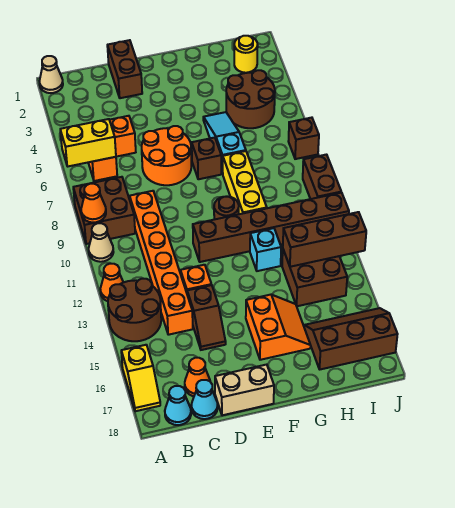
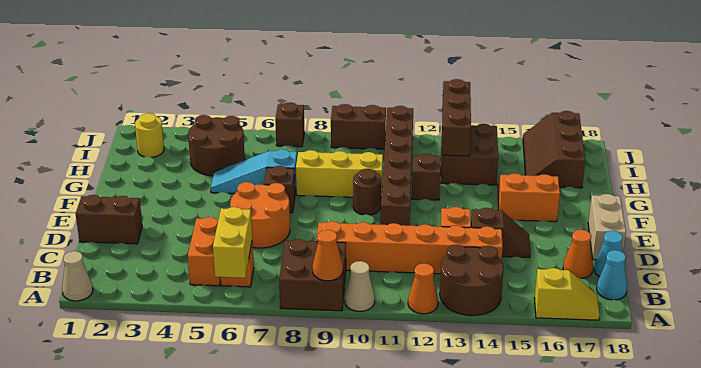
cyan brick G12 level 1 -> brown brick G12 level 1

